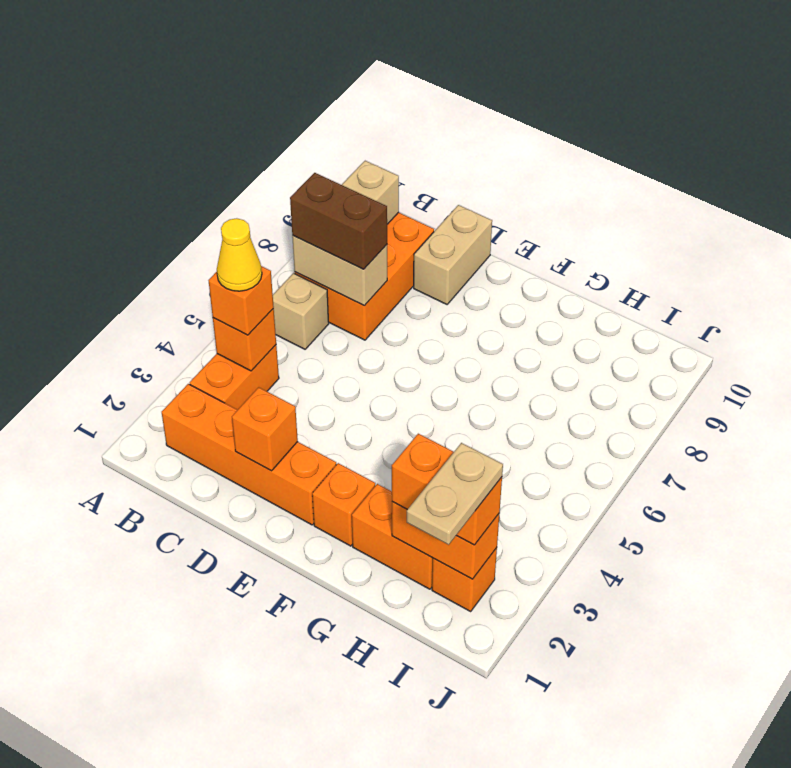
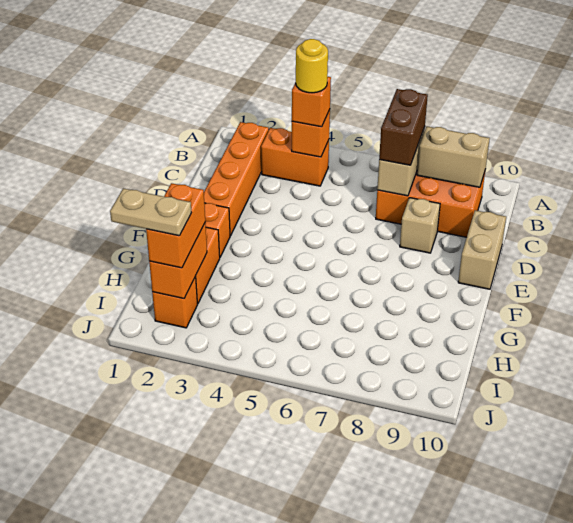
yellow cone B4 level 4 -> yellow round brick B4 level 4
tan brick B6 level 1 -> tan brick D8 level 1
orange brick D2 level 2 -> none
tan brick D9:D10 level 1 -> tan brick D10:E10 level 1

